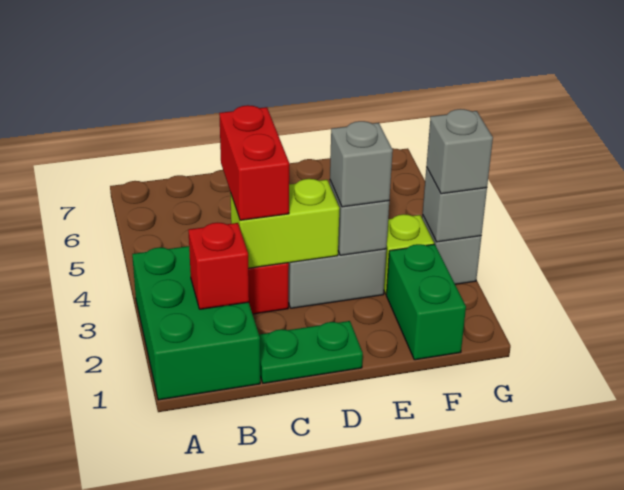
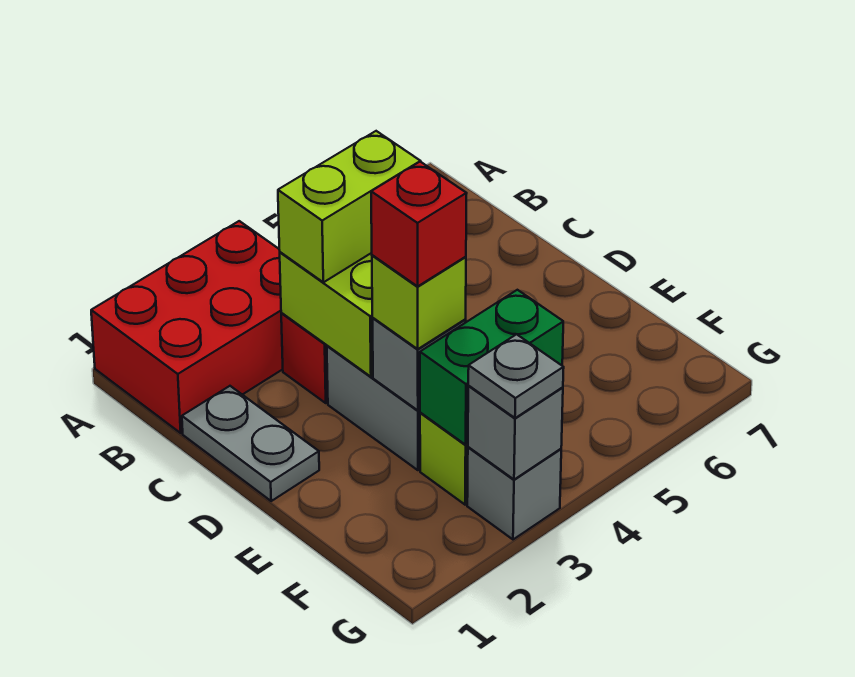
green brick A1:B3 level 1 -> red brick A1:B3 level 1
red brick B2 level 2 -> red brick E3 level 4
green plate C1:D1 level 1 -> grey plate C1:D1 level 1
red brick C3:C4 level 3 -> lime brick C3:C4 level 3
grey brick E3 level 3 -> lime brick E3 level 3
green brick F1:F2 level 1 -> green brick F3:F4 level 2
grey brick G3 level 3 -> grey plate G3 level 3

